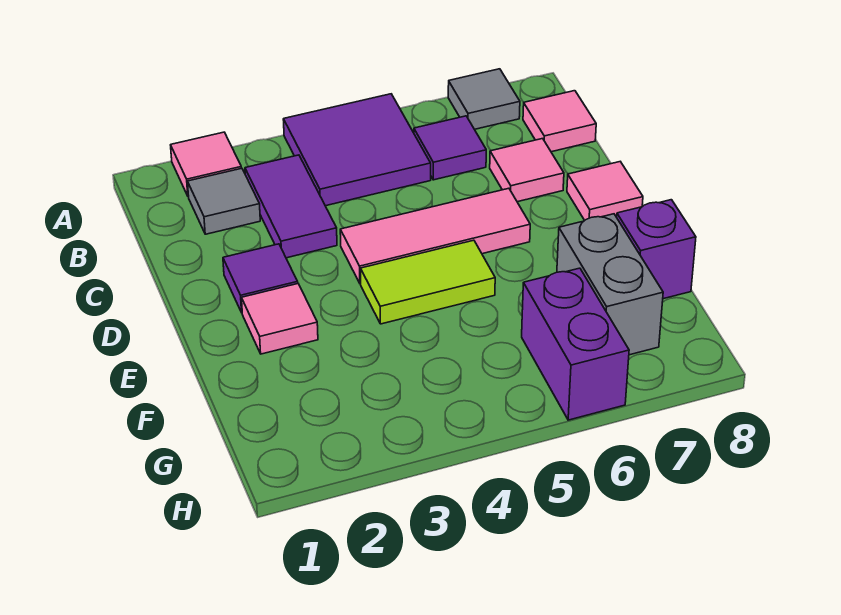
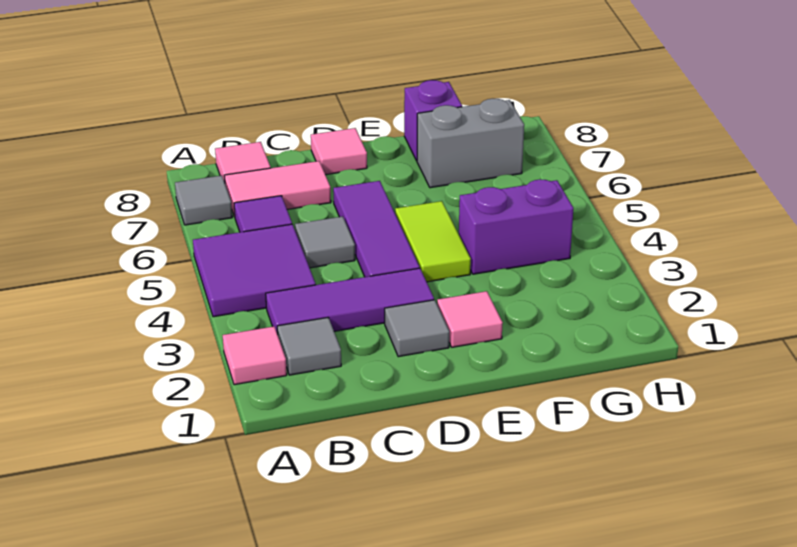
purple tile B3:C3 level 1 -> purple tile B3:D3 level 1
none -> grey tile C5 level 1
pink tile C7 level 1 -> pink tile B7:C7 level 1
purple tile D2 level 1 -> grey tile D2 level 1
pink tile D4:D6 level 1 -> purple tile D4:D6 level 1
purple brick G6:H6 level 1 -> purple brick F4:G4 level 1

